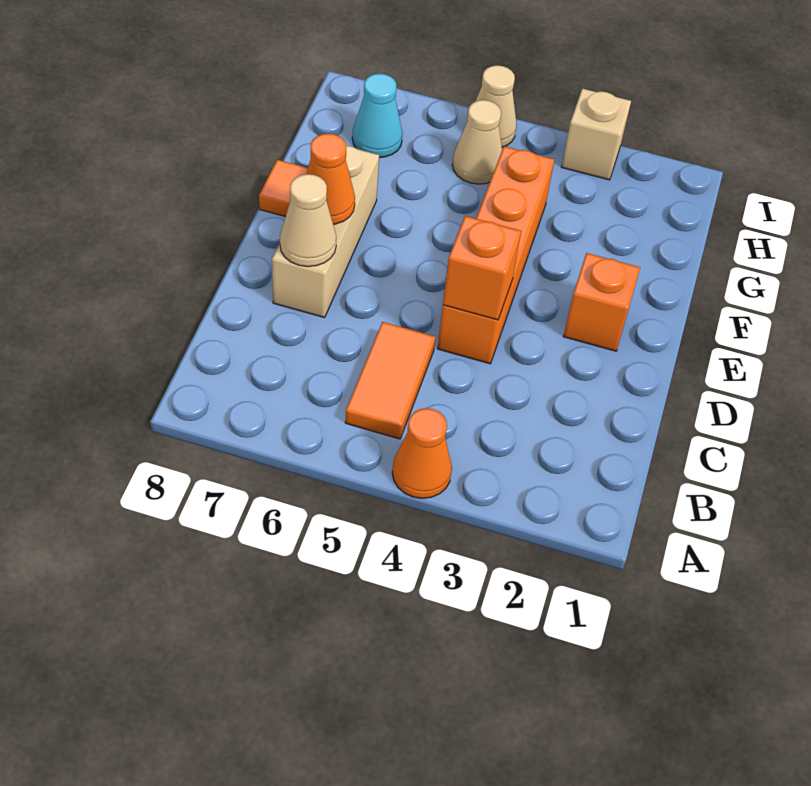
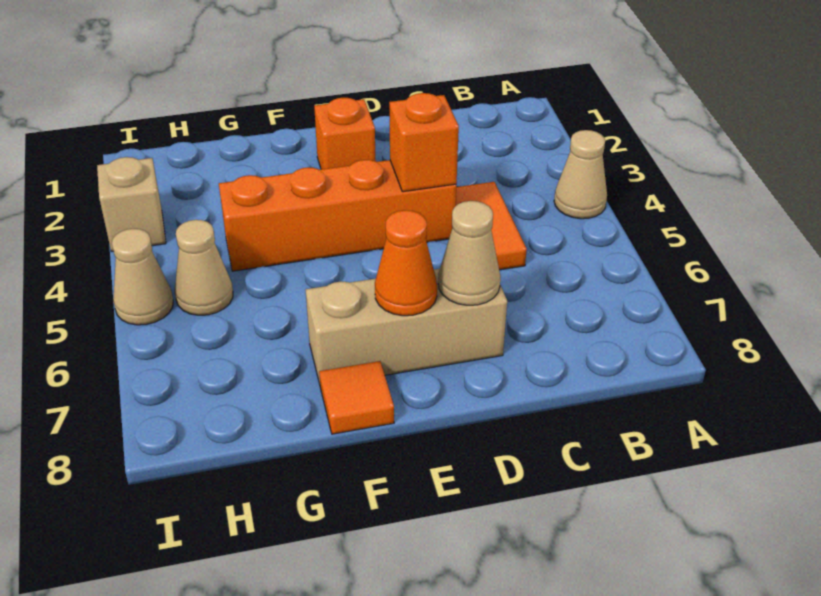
orange cone A4 level 1 -> tan cone A4 level 1
orange tile B5:C5 level 1 -> orange tile C4:C5 level 1
cyan cone H7 level 1 -> none

